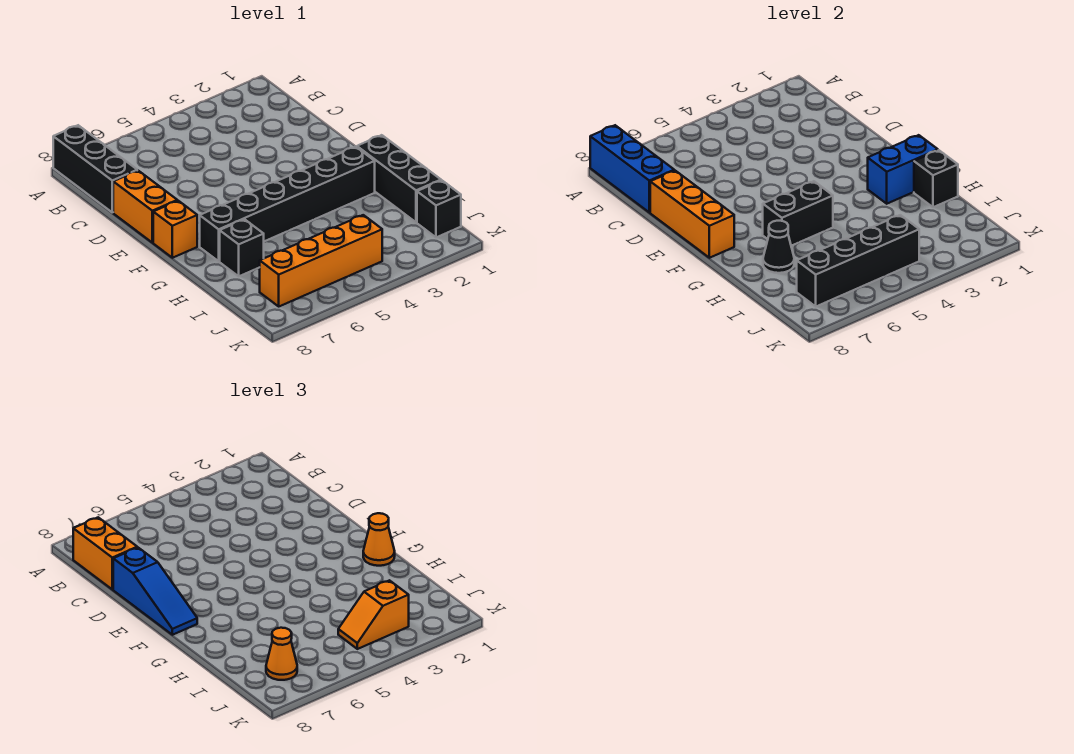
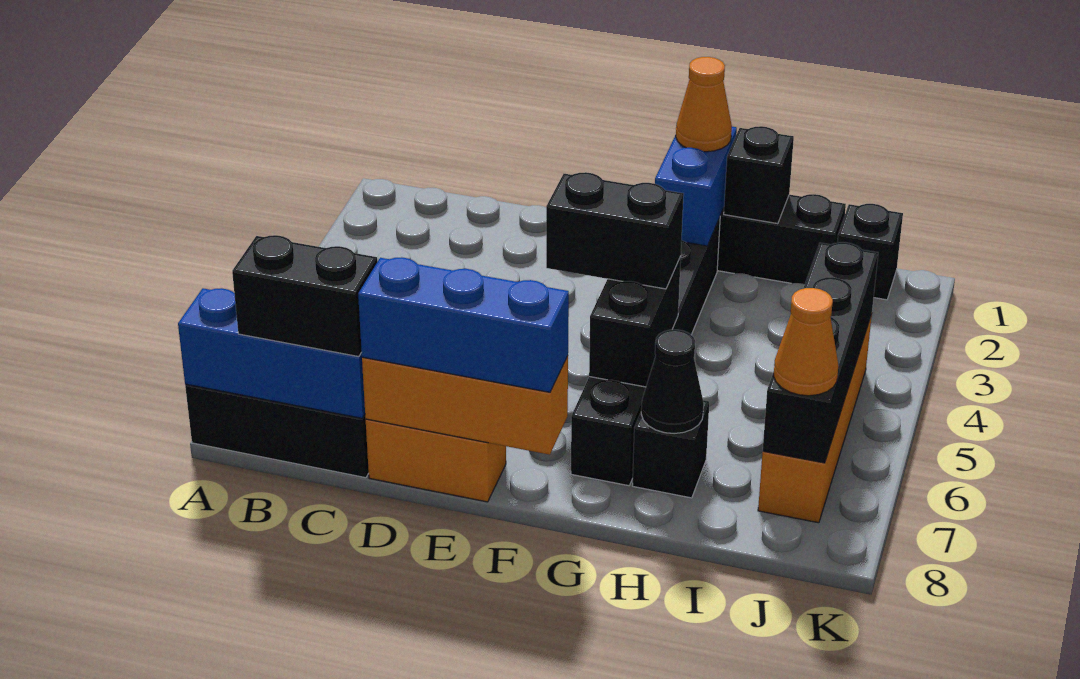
orange brick B8:C8 level 3 -> black brick B8:C8 level 3
blue slope D8:F8 level 3 top D -> blue brick D8:F8 level 3
none -> black brick F5:G5 level 3
orange brick F8 level 1 -> none
orange slope J3:J4 level 3 top 3 -> none

